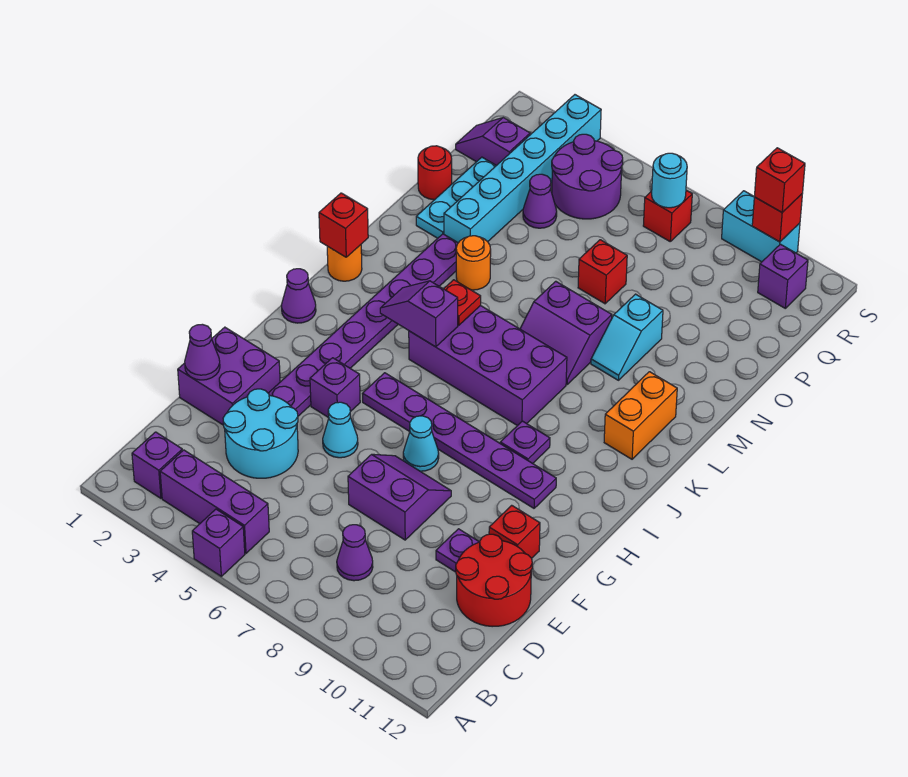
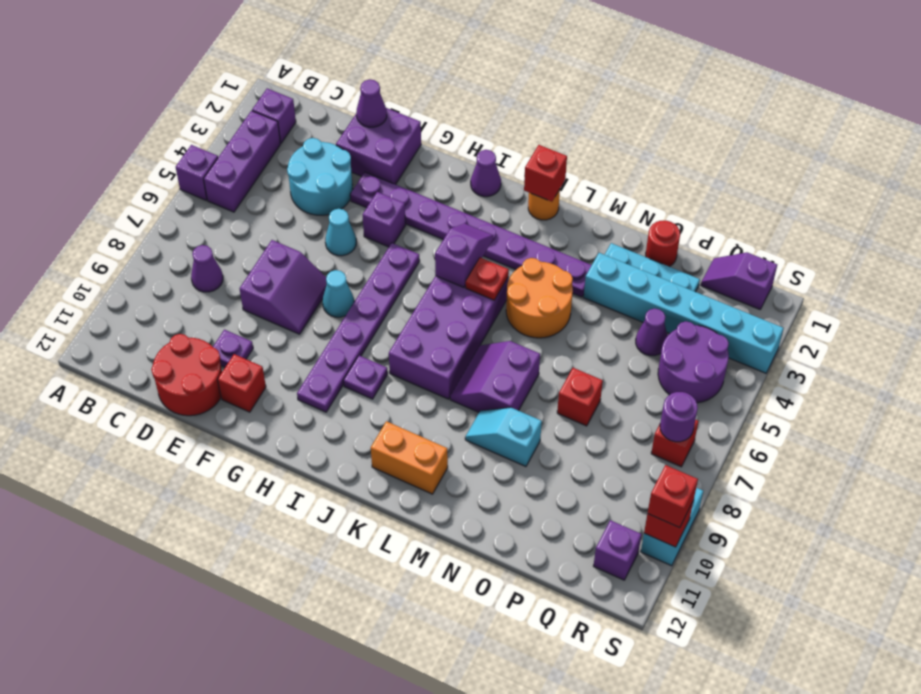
orange round brick M4 level 1 -> orange round brick L4:M5 level 1
purple slope Q1:Q2 level 1 top 2 -> purple slope Q1:R1 level 1 top R
cyan round brick R7 level 2 -> purple round brick R7 level 2

